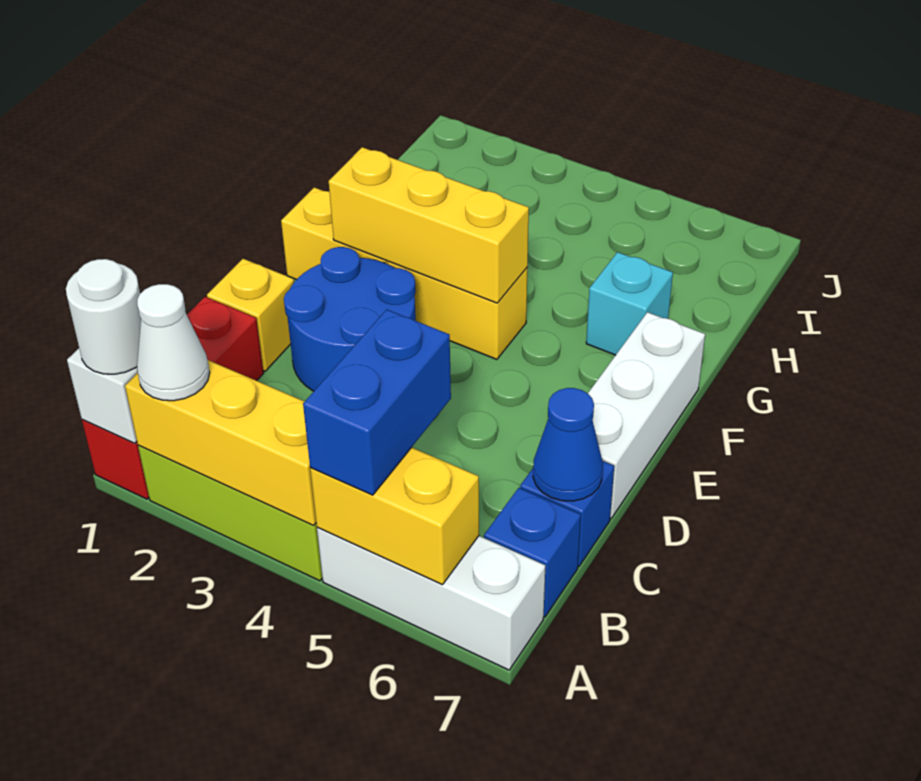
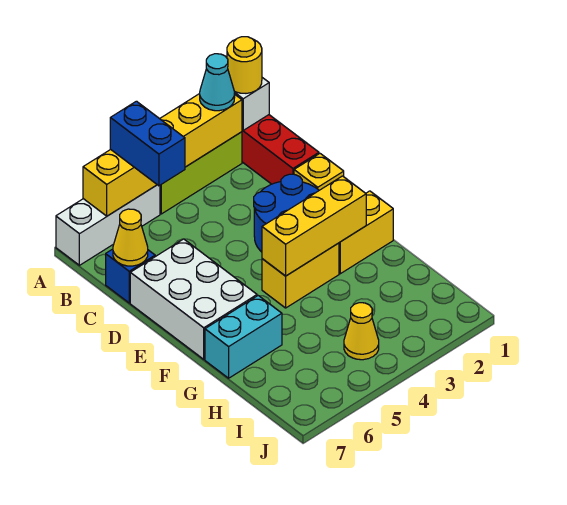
white round brick A1 level 3 -> yellow round brick A1 level 3
white cone A2 level 3 -> cyan cone A2 level 3
blue brick B7 level 1 -> none
blue cone C7 level 2 -> yellow cone C7 level 2
white brick D7:F7 level 1 -> white brick D6:F7 level 1
cyan brick G6 level 1 -> cyan brick G6:G7 level 1
none -> yellow cone I4 level 1

